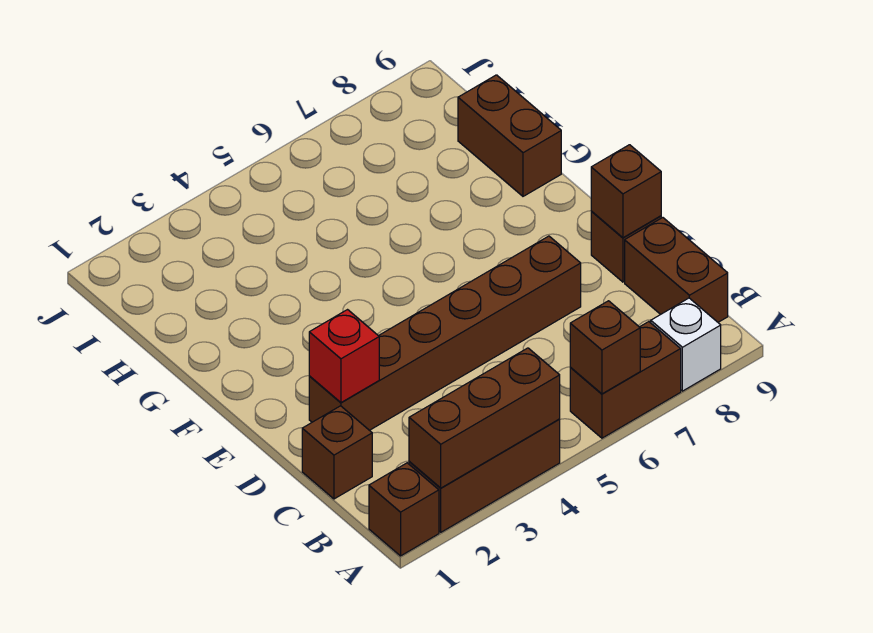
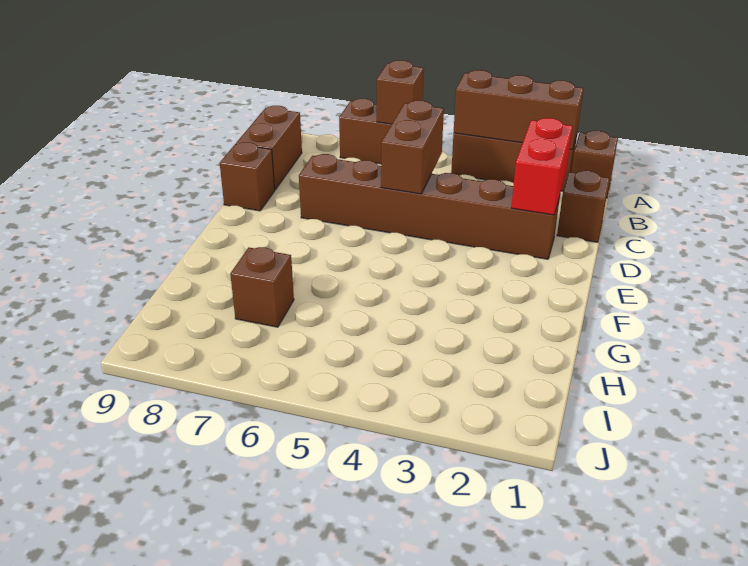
white brick A8 level 1 -> none
red brick D2 level 2 -> red brick C2:D2 level 2
brown brick D9 level 2 -> brown brick H7 level 1
brown brick G9:H9 level 1 -> brown brick C5:D5 level 2

